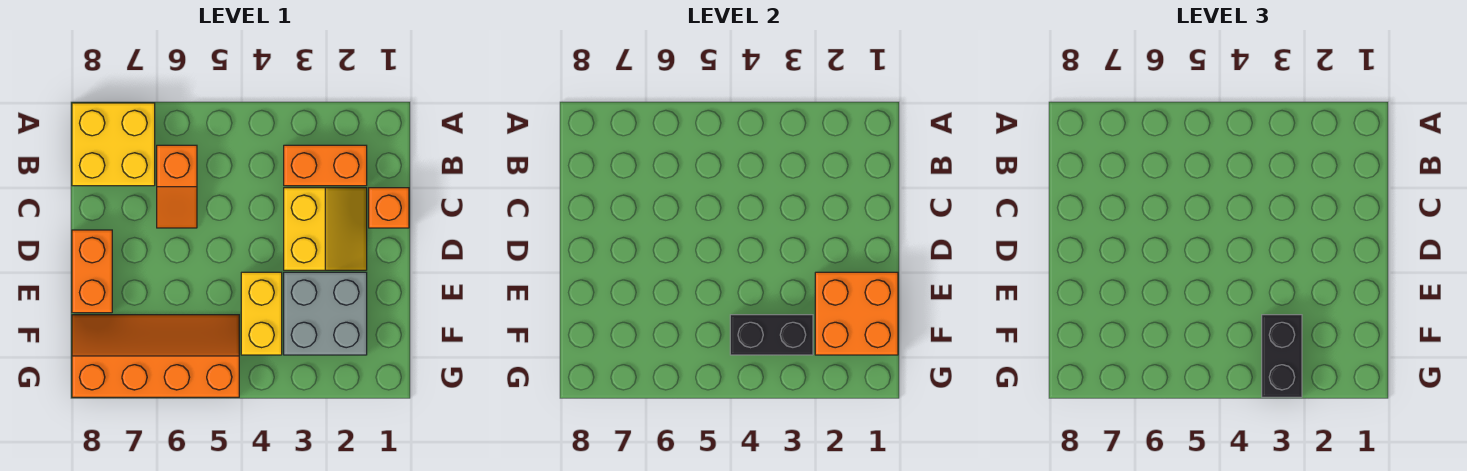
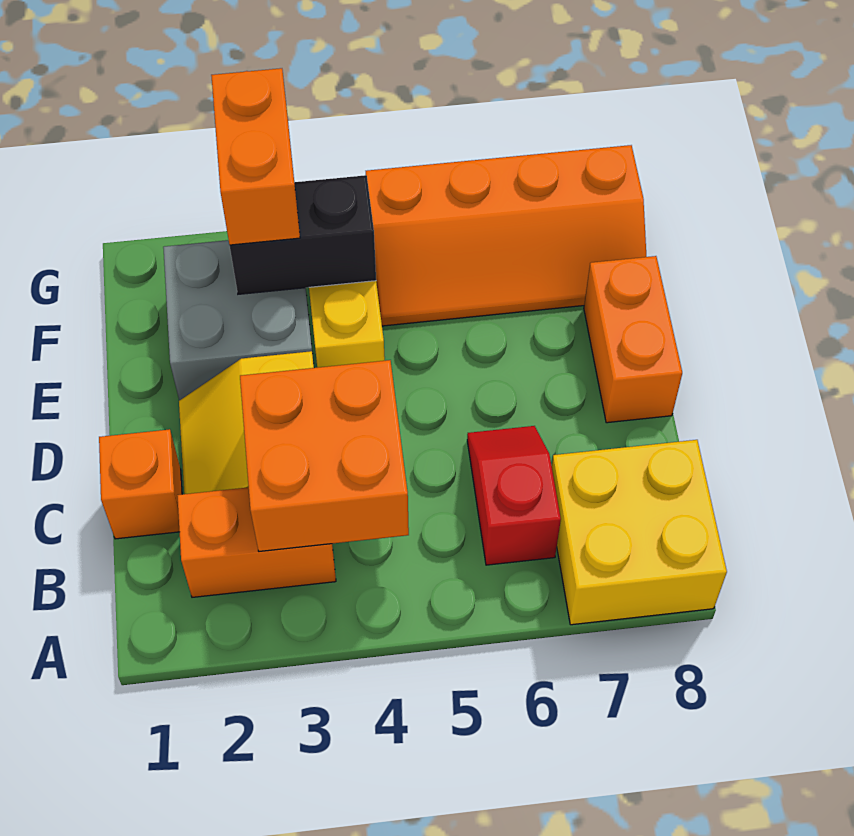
orange slope B6:C6 level 1 top B -> red slope B6:C6 level 1 top B
orange brick E1:F2 level 2 -> orange brick B3:C4 level 2
black brick F3:G3 level 3 -> orange brick F3:G3 level 3

